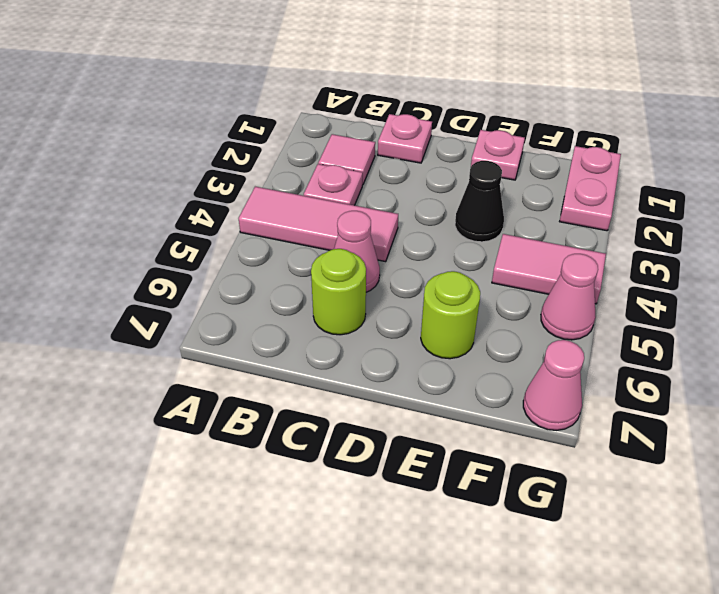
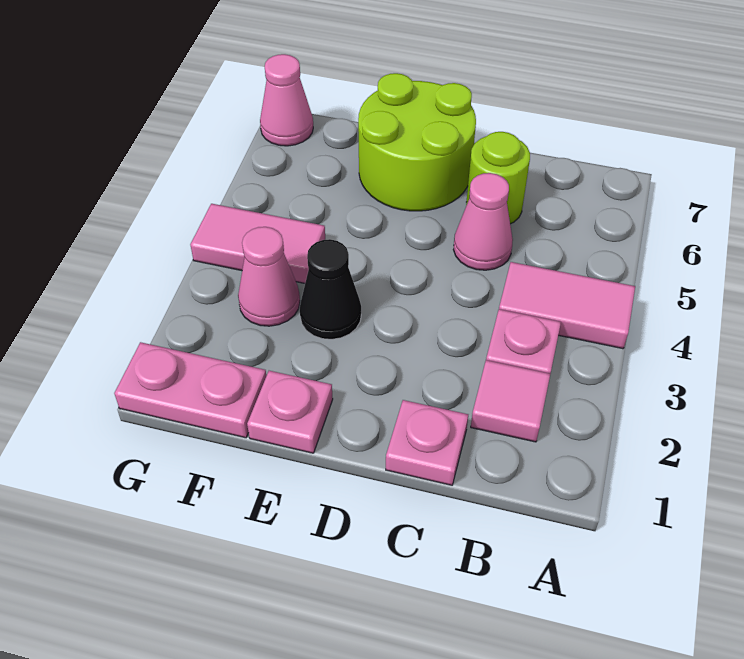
pink tile A4:C4 level 1 -> pink tile A4:B4 level 1
lime round brick E6 level 1 -> lime round brick D6:E7 level 1
pink plate G1:G2 level 1 -> pink plate F1:G1 level 1
pink cone G5 level 1 -> pink cone F3 level 1

